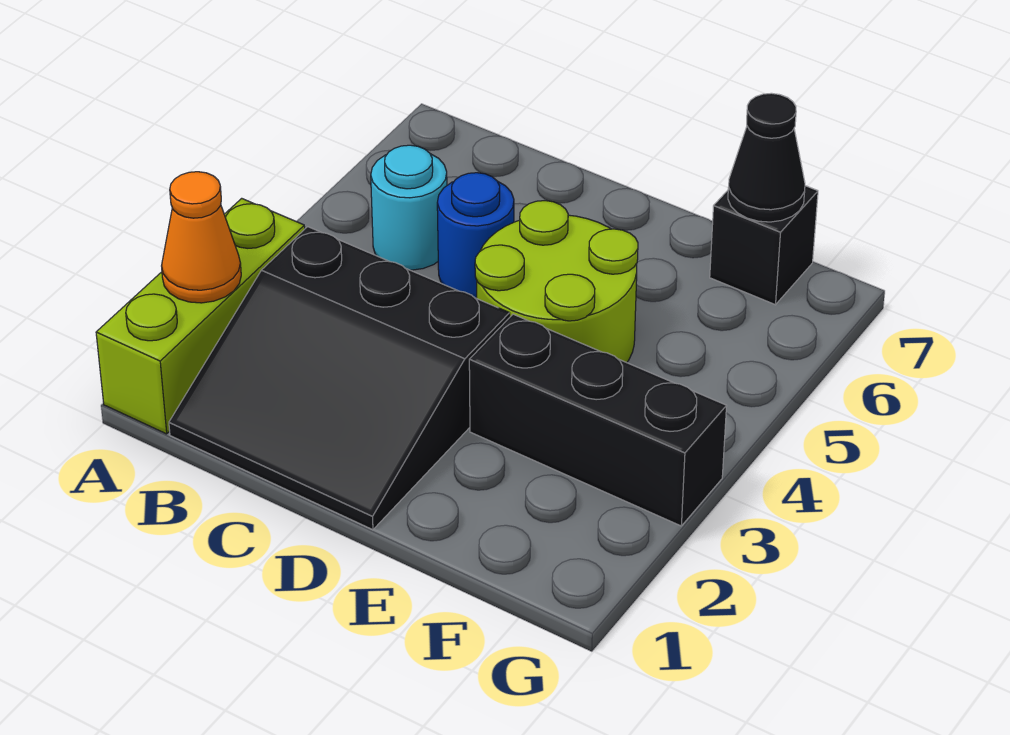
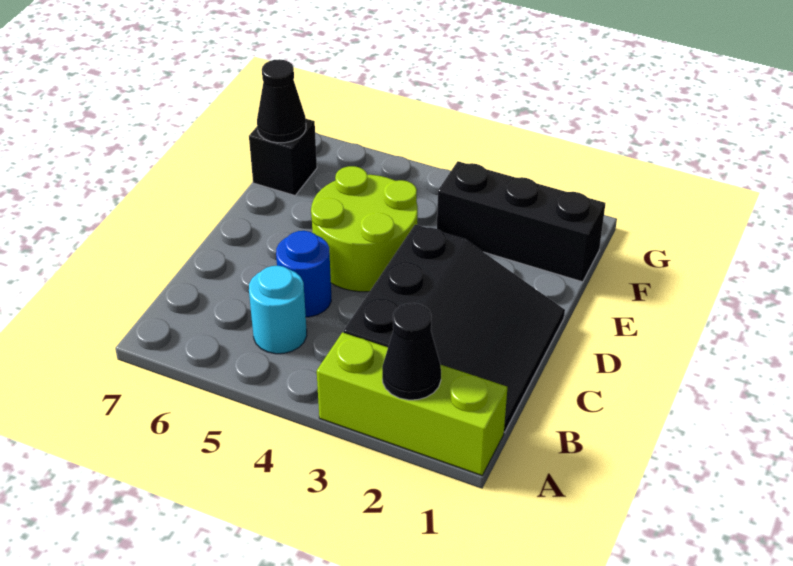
orange cone A2 level 2 -> black cone A2 level 2
black brick E3:G3 level 1 -> black brick F1:F3 level 1

